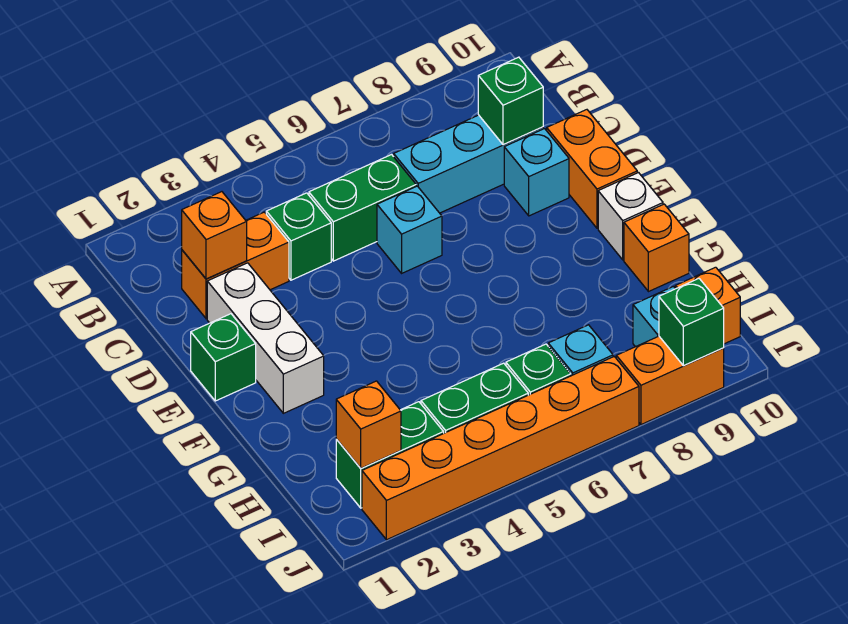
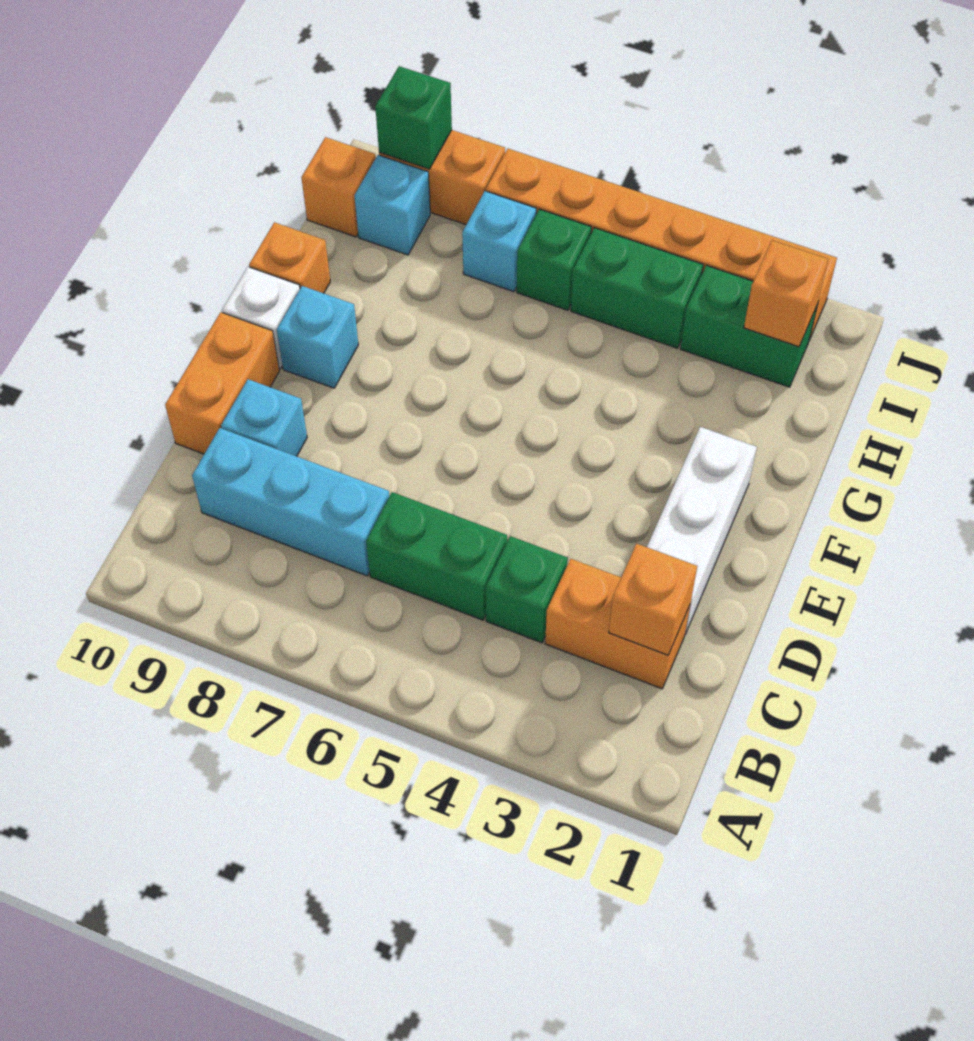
green brick C9 level 2 -> none
cyan brick D6 level 1 -> cyan brick F9 level 1
green brick E1 level 1 -> none

